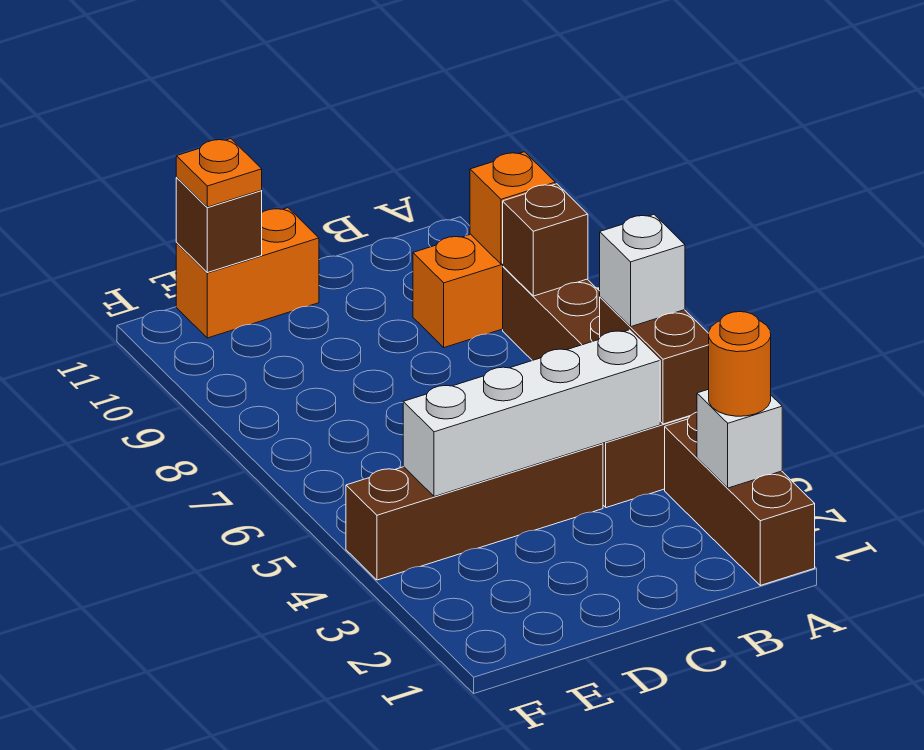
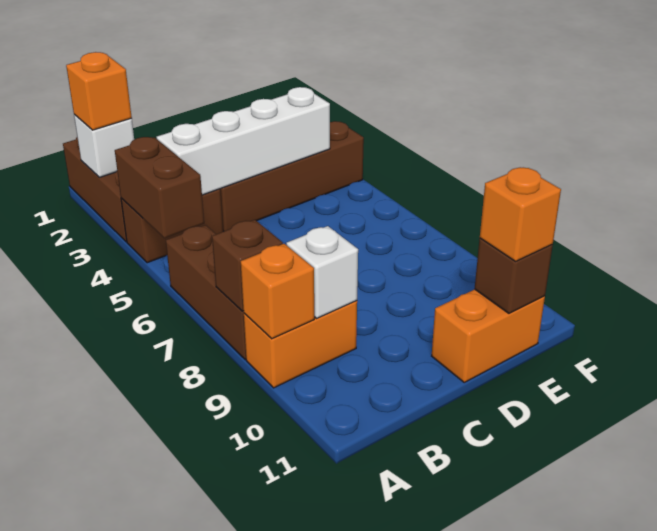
orange round brick A2 level 3 -> orange brick A2 level 3
white brick A5 level 3 -> white brick B9 level 2
orange plate E11 level 3 -> orange brick E11 level 3

